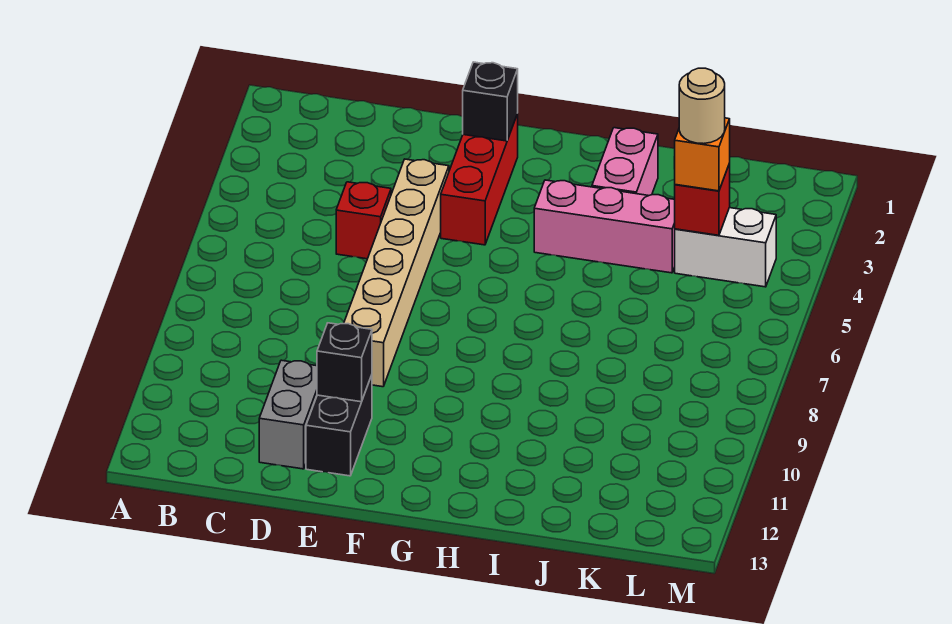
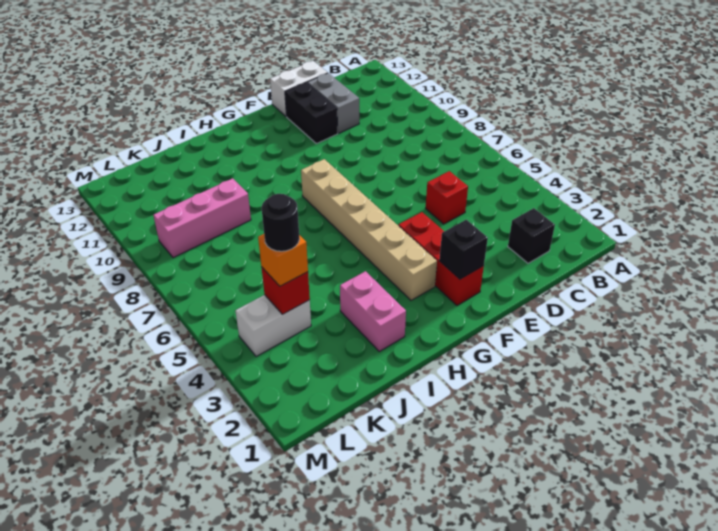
none -> white brick D13:E13 level 1
tan brick E4:E9 level 1 -> tan brick G3:G8 level 1
black brick E11 level 2 -> black brick C2 level 1
pink brick H4:J4 level 1 -> pink brick J9:L9 level 1
tan round brick K4 level 4 -> black round brick K4 level 4

